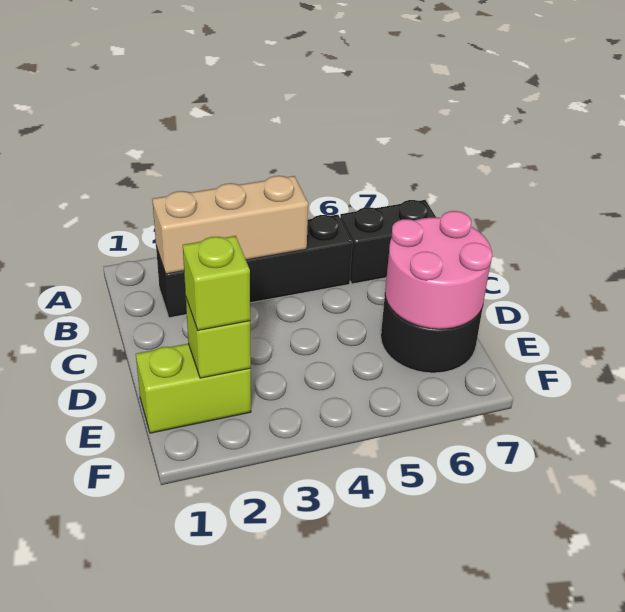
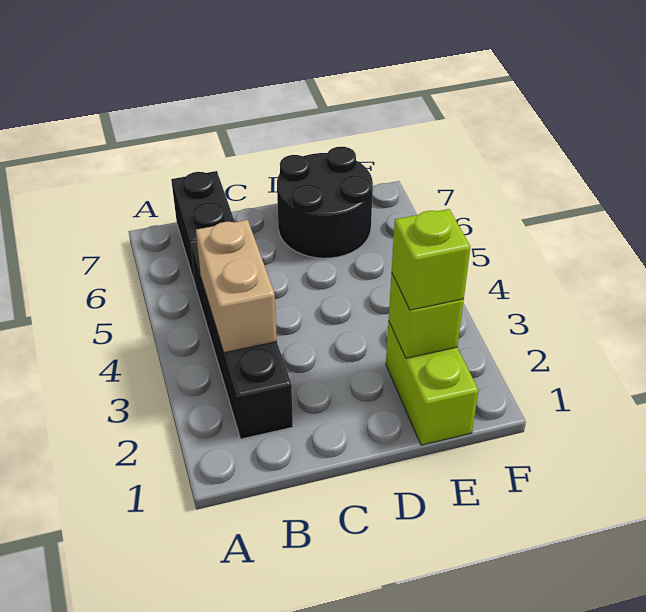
tan brick B2:B4 level 2 -> tan brick B3:B4 level 2
pink round brick D6:E7 level 2 -> none

